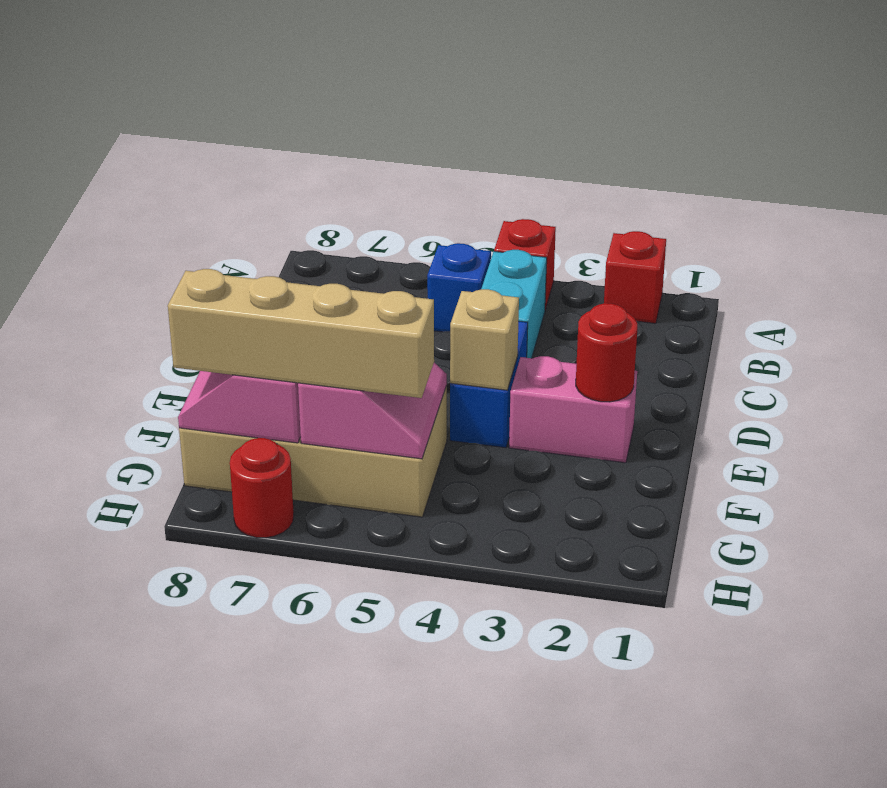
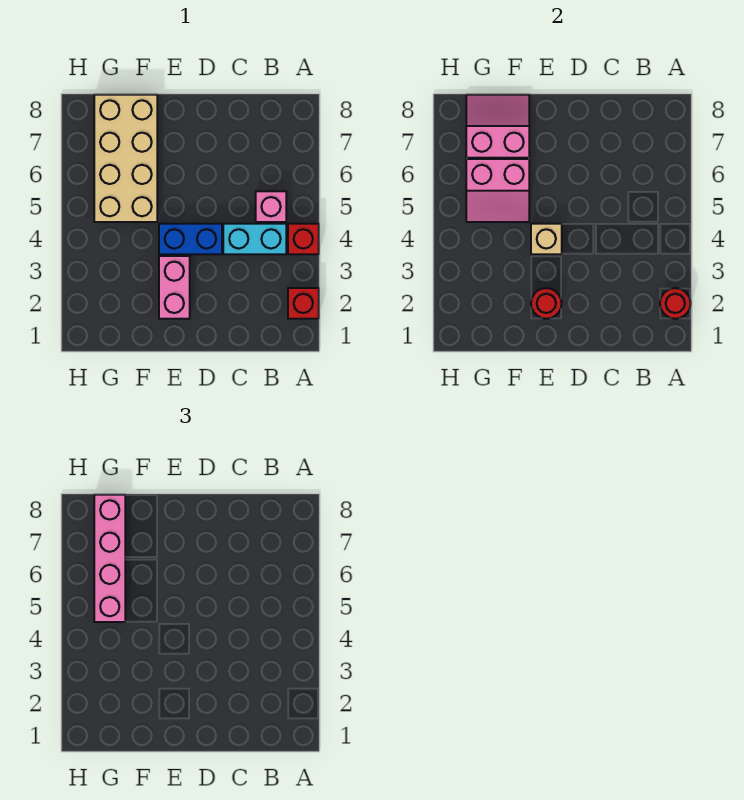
blue brick B5 level 1 -> pink brick B5 level 1
tan brick G5:G8 level 3 -> pink brick G5:G8 level 3
red round brick H7 level 1 -> red round brick A2 level 2

